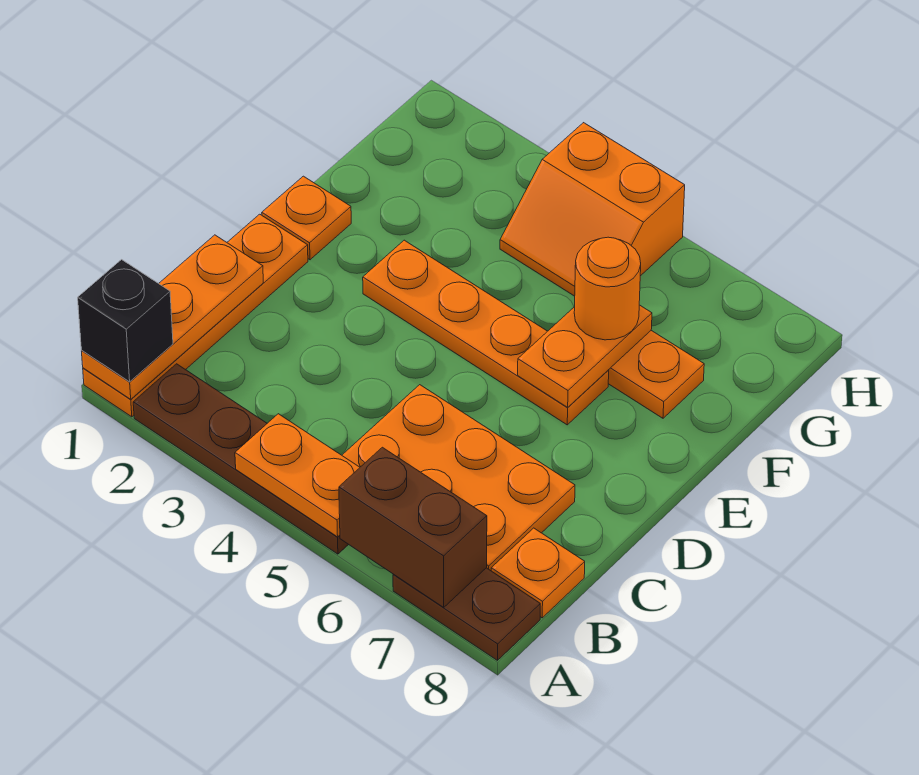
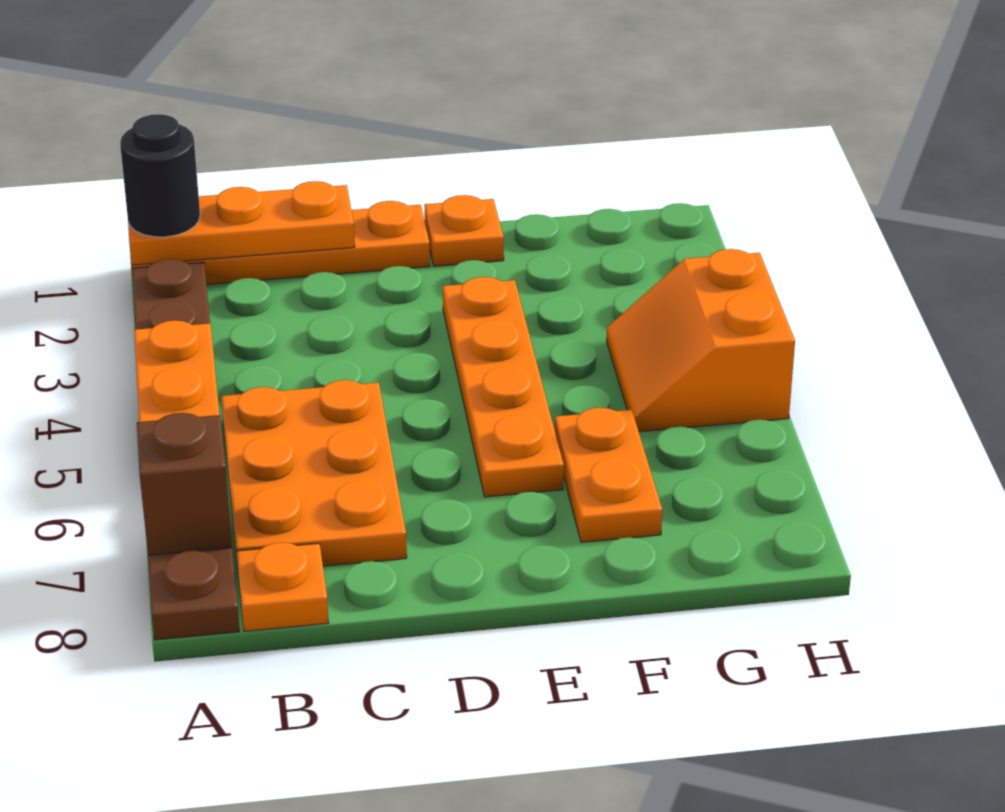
black brick A1 level 3 -> black round brick A1 level 3
brown brick A6:A7 level 2 -> brown brick A7 level 2
orange plate E6:F6 level 2 -> none
orange round brick F6 level 3 -> none

